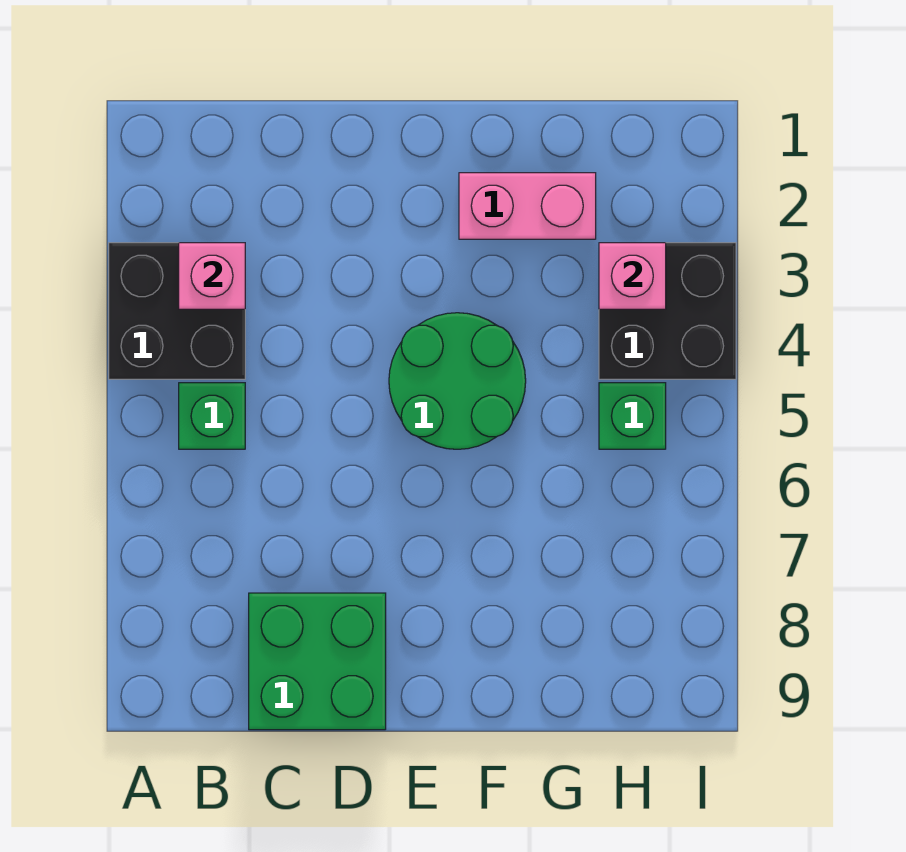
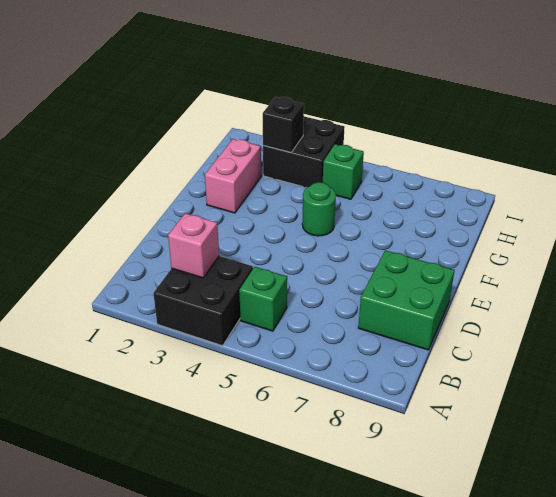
green round brick E4:F5 level 1 -> green round brick F5 level 1
pink brick H3 level 2 -> black brick H3 level 2

